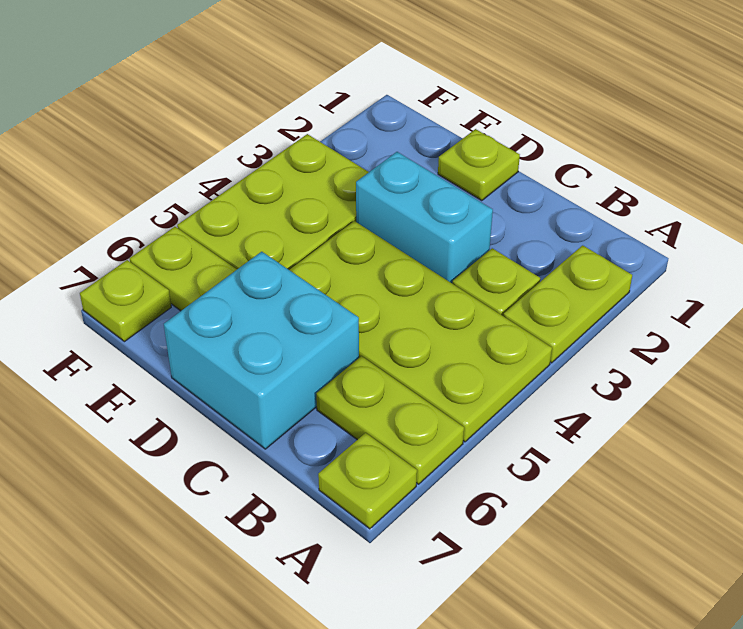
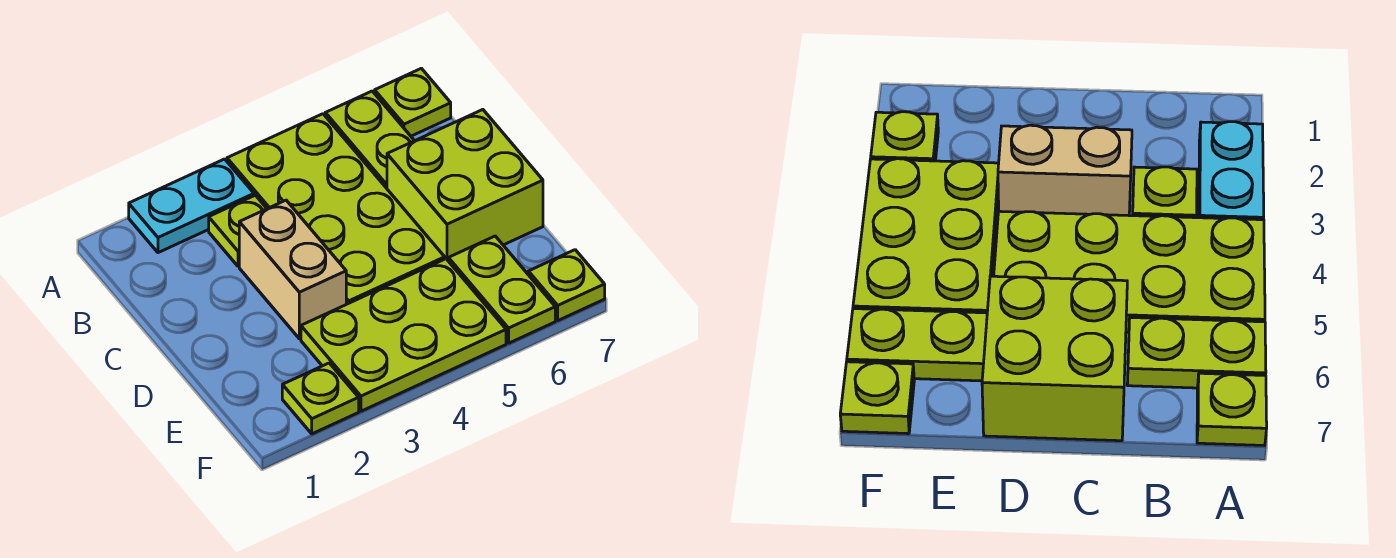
lime plate A2:A3 level 1 -> cyan plate A2:A3 level 1
cyan brick C3:D3 level 1 -> tan brick C3:D3 level 1
cyan brick C6:D7 level 1 -> lime brick C6:D7 level 1
lime plate D1 level 1 -> lime plate F2 level 1

